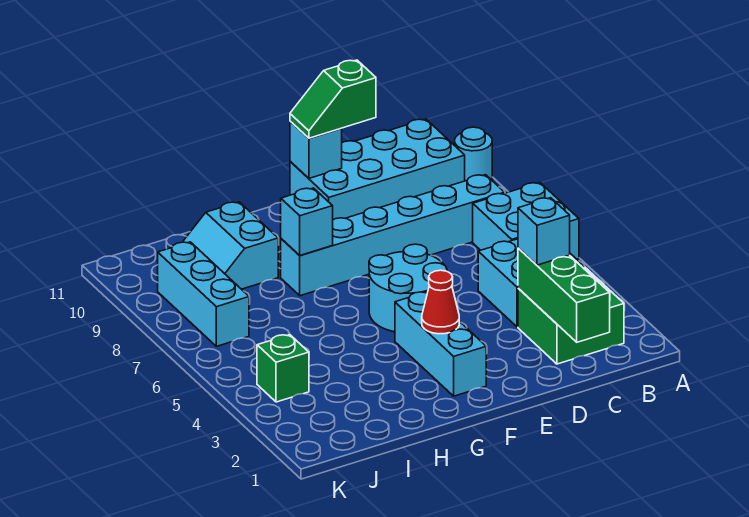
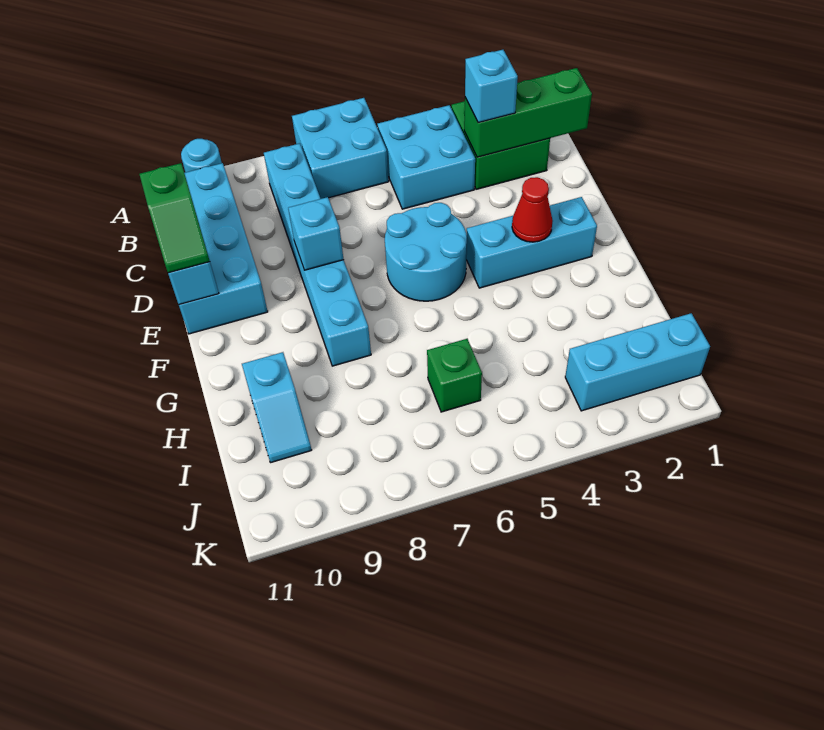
cyan brick G8 level 2 -> cyan brick E8 level 2
cyan slope H9:I10 level 1 top H -> cyan slope H10:I10 level 1 top H
green brick J4 level 1 -> green brick I6 level 1
cyan brick J7:J9 level 1 -> cyan brick J1:J3 level 1

